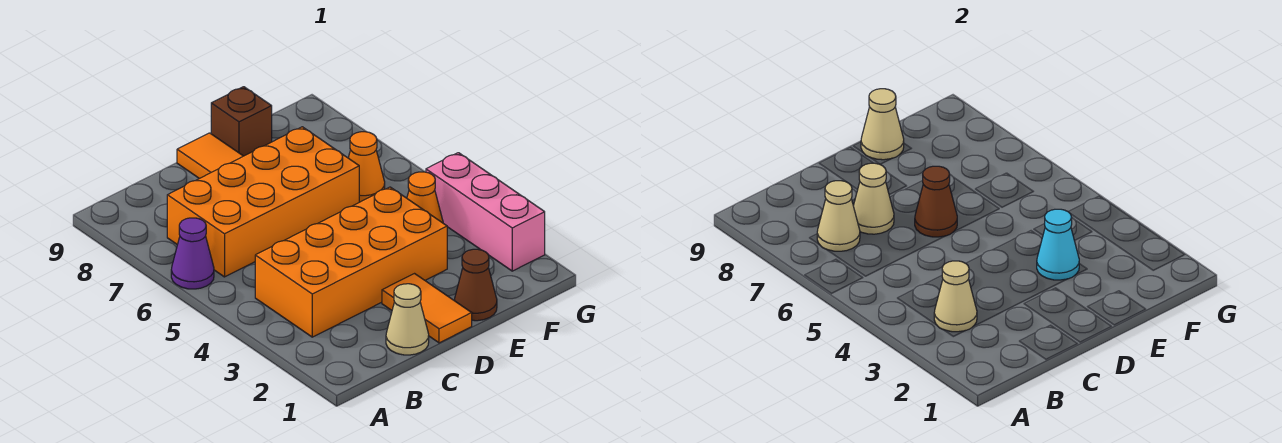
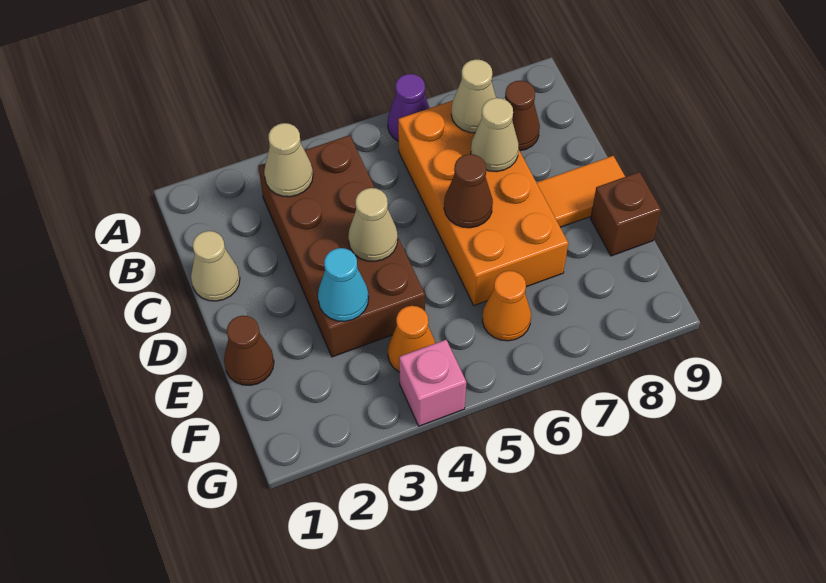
orange brick B3:E4 level 1 -> brown brick B3:E4 level 1
none -> brown cone B8 level 1
orange tile D1:D2 level 1 -> none
tan cone E9 level 2 -> tan cone D4 level 2
pink brick G2:G4 level 1 -> pink brick G4 level 1

